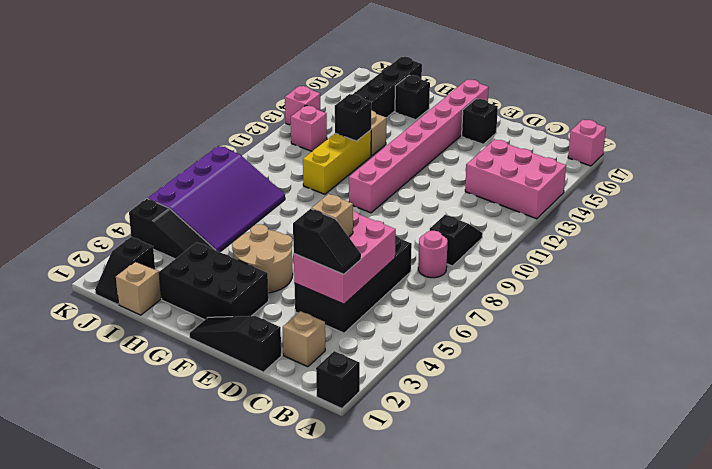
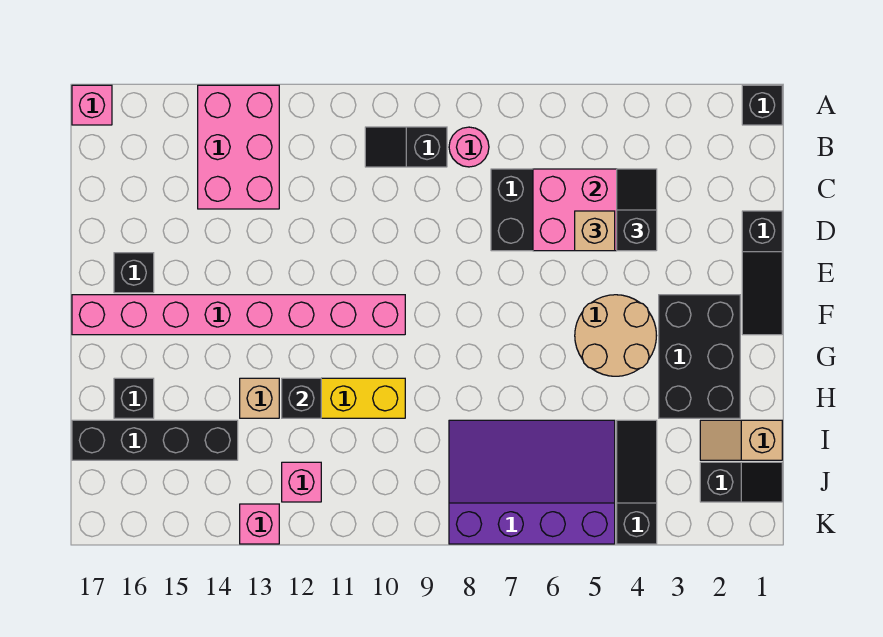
tan brick C2 level 1 -> none

